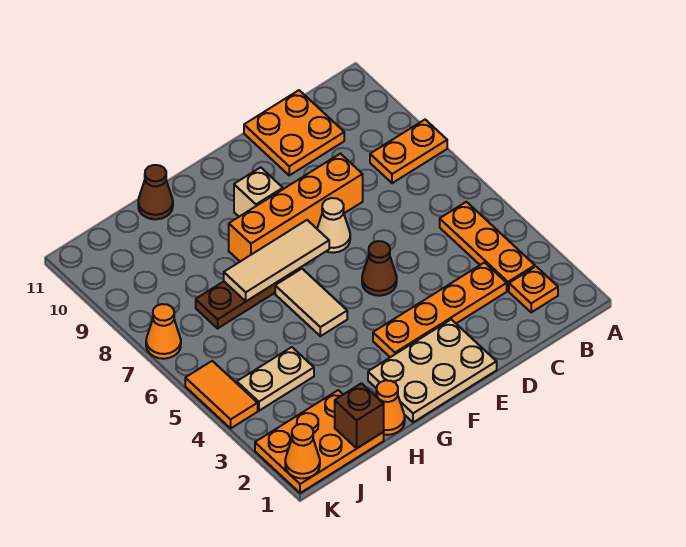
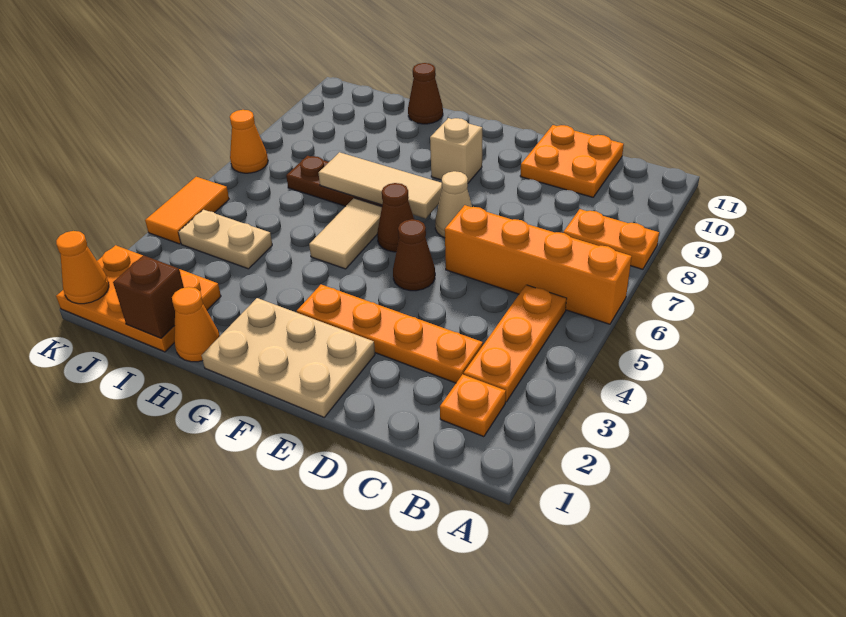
orange brick D8:G8 level 1 -> orange brick A6:D6 level 1
none -> brown cone F6 level 1

